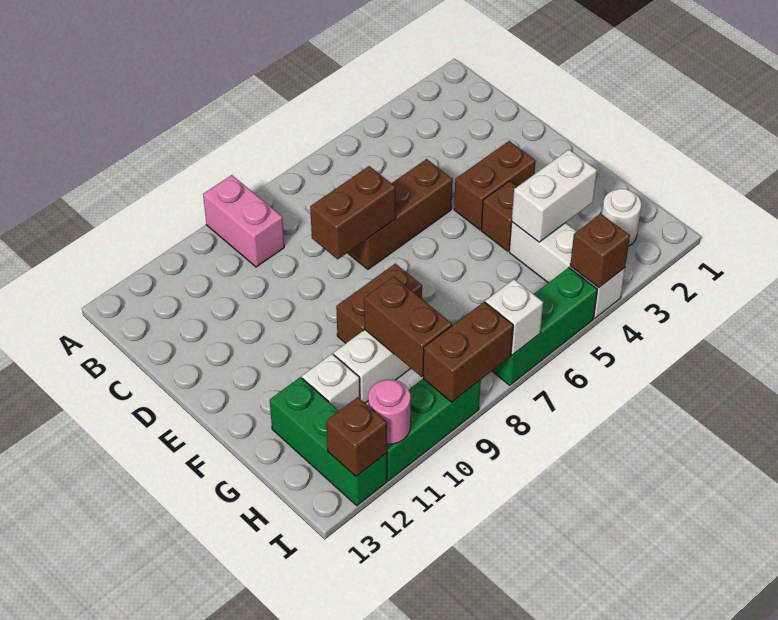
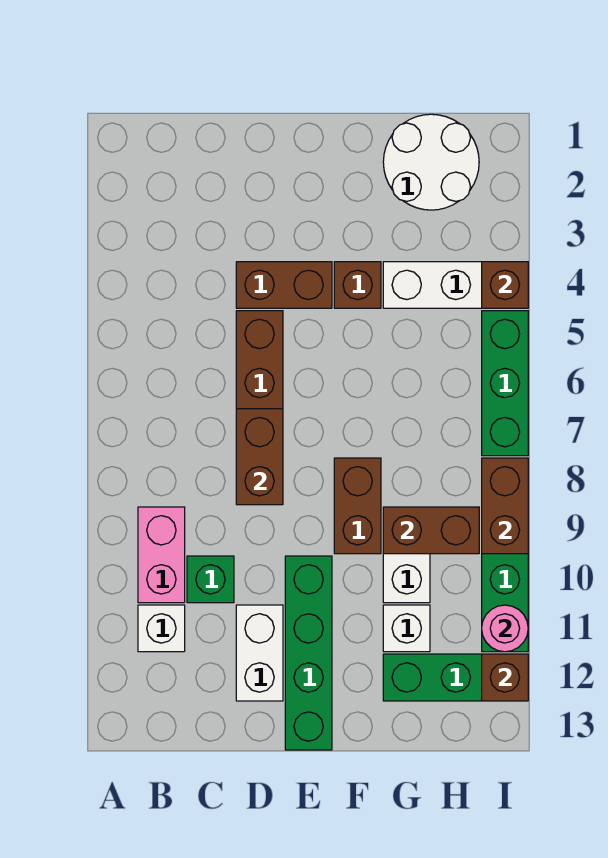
pink brick A9:B9 level 1 -> pink brick B9:B10 level 1
none -> green brick C10 level 1
brown brick E3:E4 level 1 -> brown brick D4:E4 level 1
none -> green brick E10:E13 level 1
white brick G3:G4 level 2 -> white brick D11:D12 level 1
white round brick H2 level 1 -> white round brick G1:H2 level 1
white brick I7 level 2 -> white brick B11 level 1

